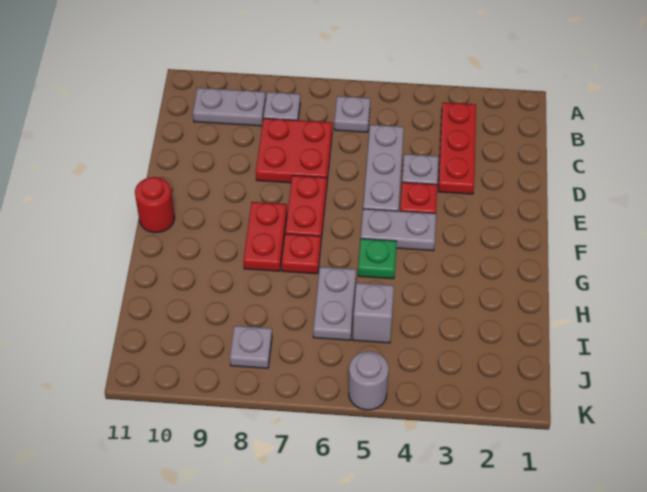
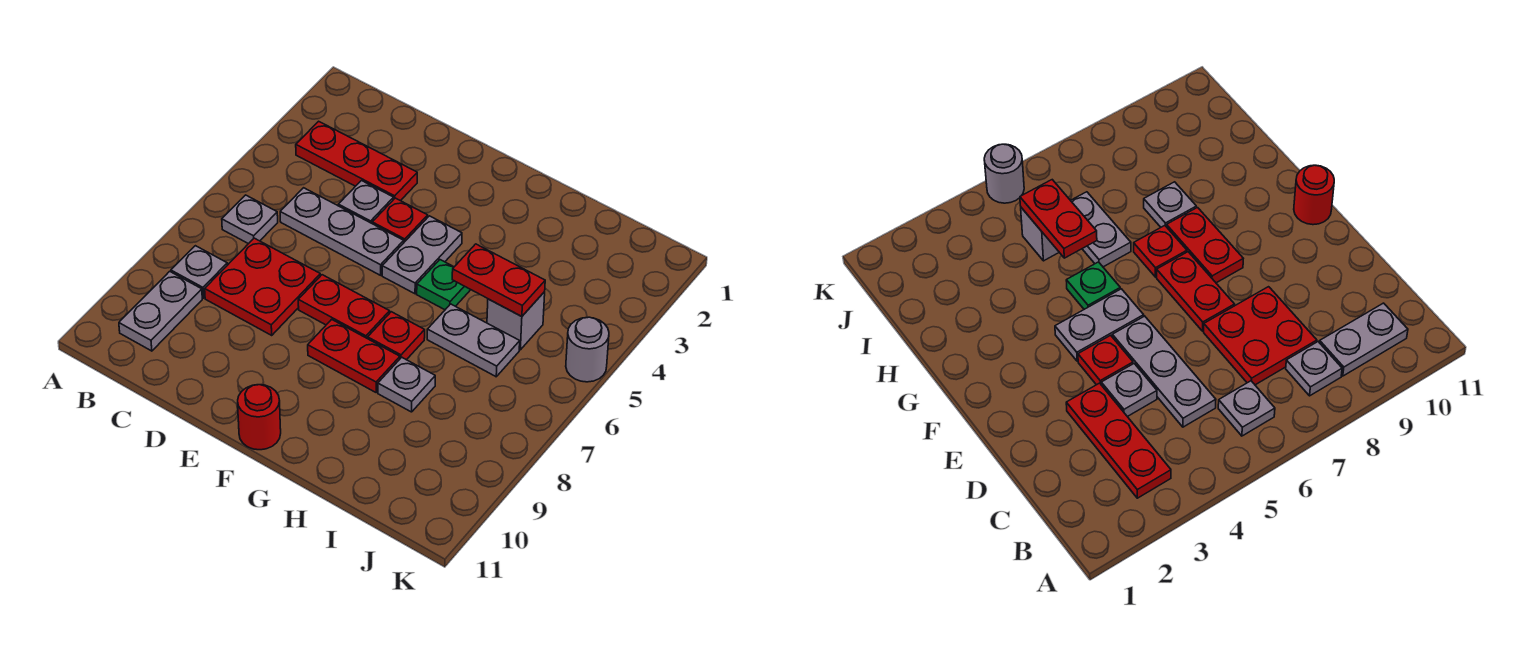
none -> red plate H5:I5 level 2
grey plate J8 level 1 -> grey plate H8 level 1

